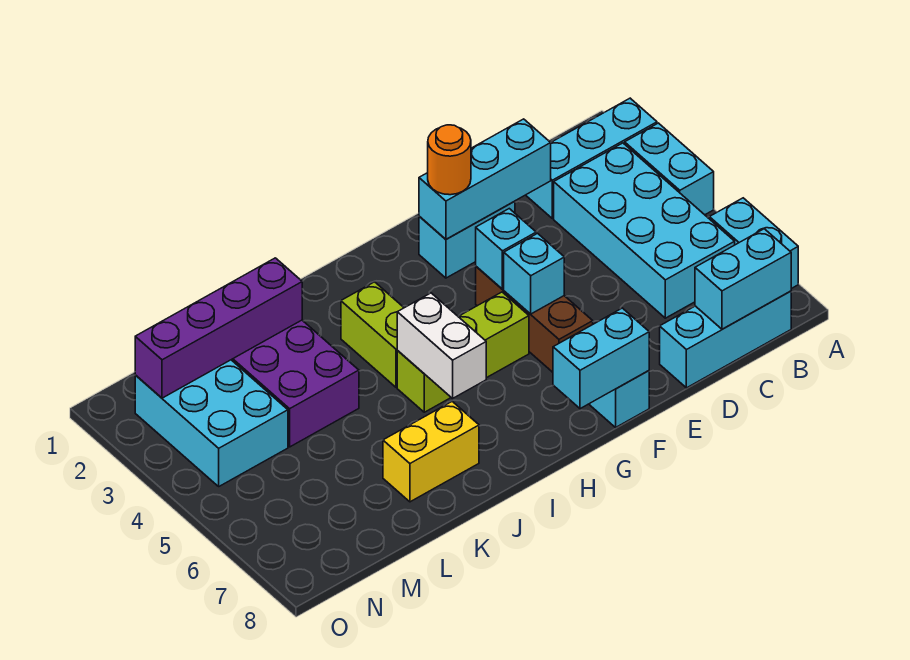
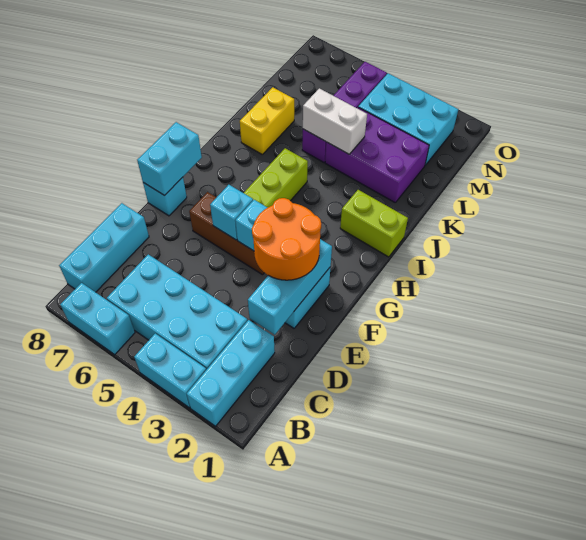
cyan brick B8:C8 level 2 -> none
orange round brick F2 level 3 -> orange round brick E2:F3 level 3
lime brick I3:I4 level 1 -> lime brick I1:I2 level 1
white brick I5:I6 level 2 -> white brick K4:K5 level 2
purple brick K2:N2 level 2 -> purple brick K5:N5 level 1

